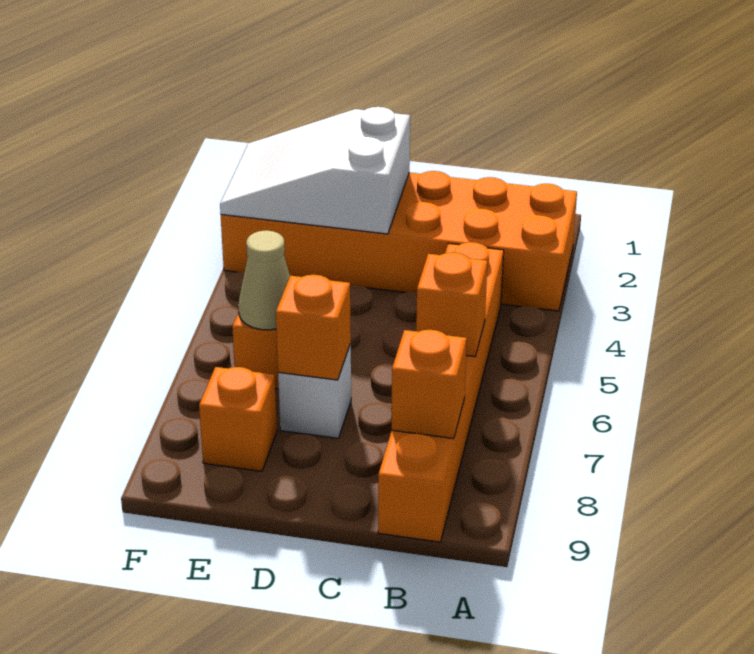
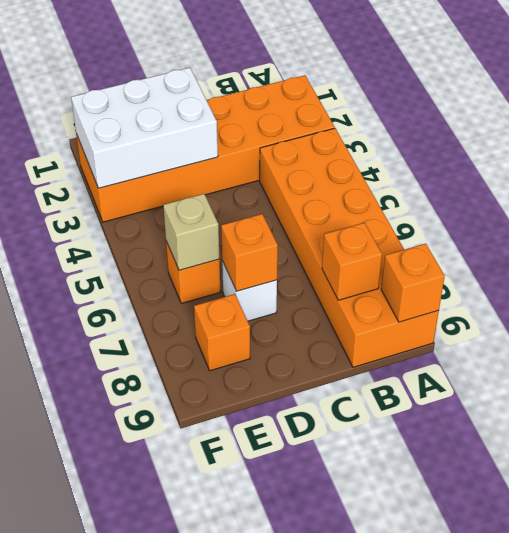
orange brick B4:B9 level 1 -> orange brick A4:B9 level 1
orange brick B6 level 2 -> orange brick A9 level 2
white slope D2:F3 level 2 top D -> white brick D2:F3 level 2
tan cone E6 level 2 -> tan brick E6 level 2

